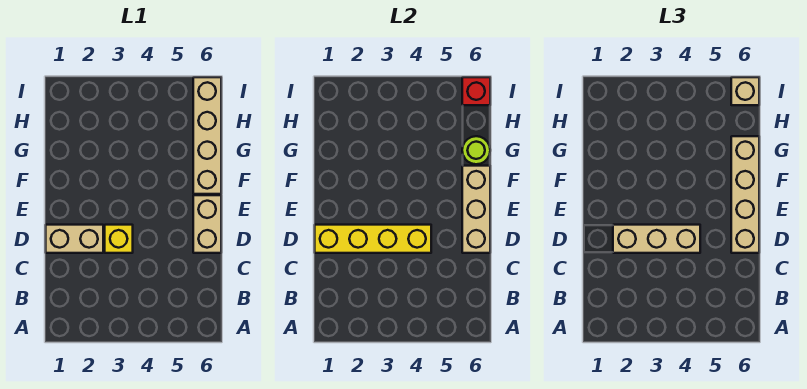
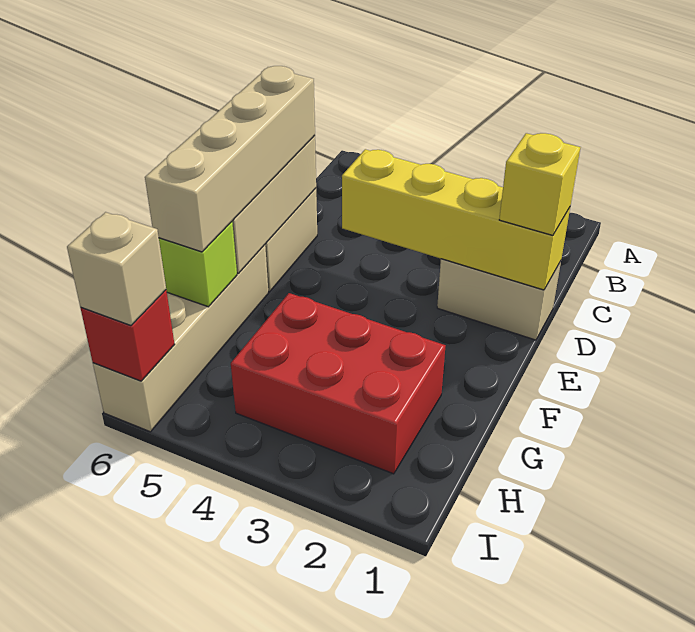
tan brick D2:D4 level 3 -> none
yellow brick D3 level 1 -> yellow brick D1 level 3
none -> red brick G2:H4 level 1
lime round brick G6 level 2 -> lime brick G6 level 2

